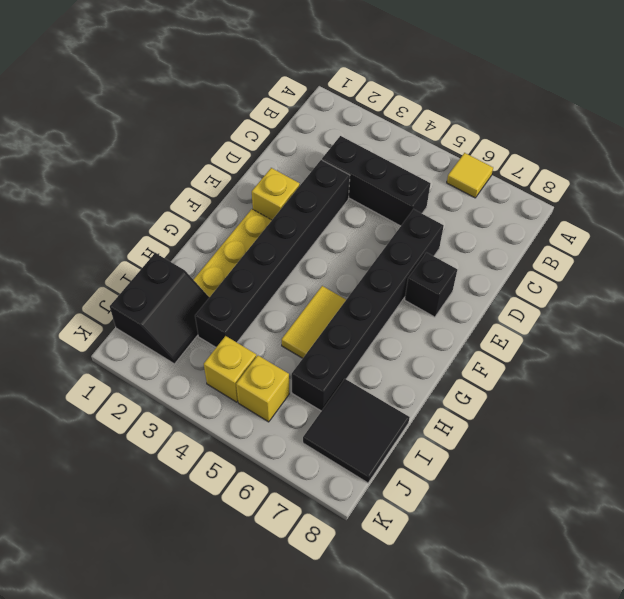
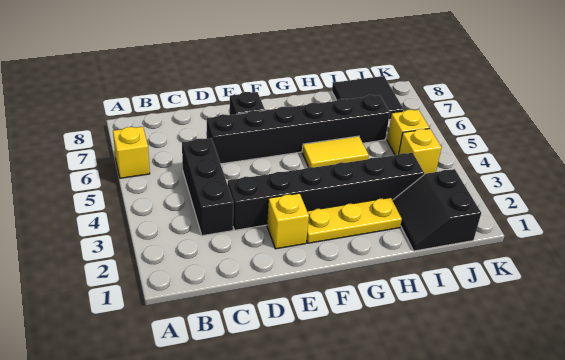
yellow tile A6 level 1 -> yellow brick A6 level 1
black slope I1:J2 level 1 top 1 -> black slope I1:J2 level 1 top J

